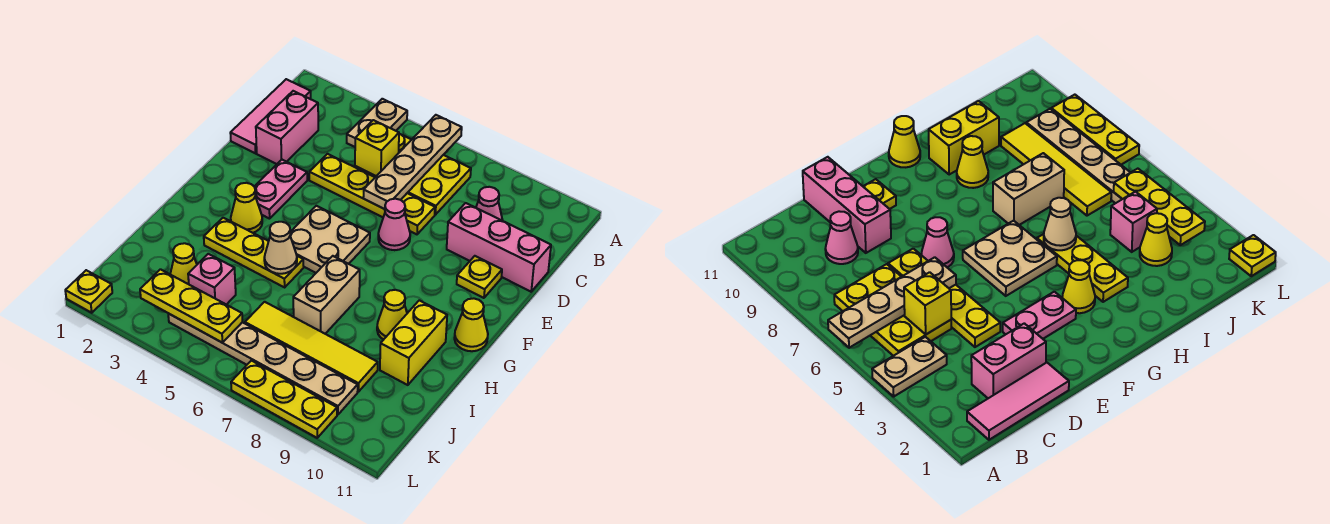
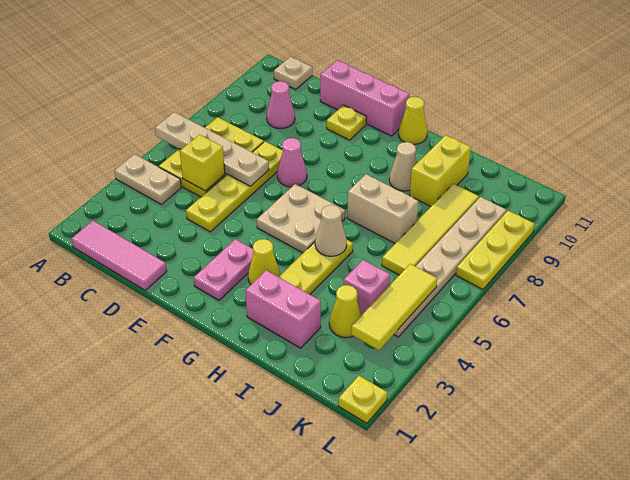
none -> tan plate B11 level 1
pink brick C2:D2 level 1 -> pink brick H2:I2 level 1
pink brick D9:D11 level 1 -> pink brick D11:F11 level 1
pink plate E3:F3 level 1 -> pink plate F2:F3 level 1
yellow cone H9 level 1 -> tan cone H9 level 1
yellow brick H10:I10 level 1 -> yellow brick I9:I10 level 1
yellow plate K3:K5 level 2 -> yellow tile K3:K5 level 2

